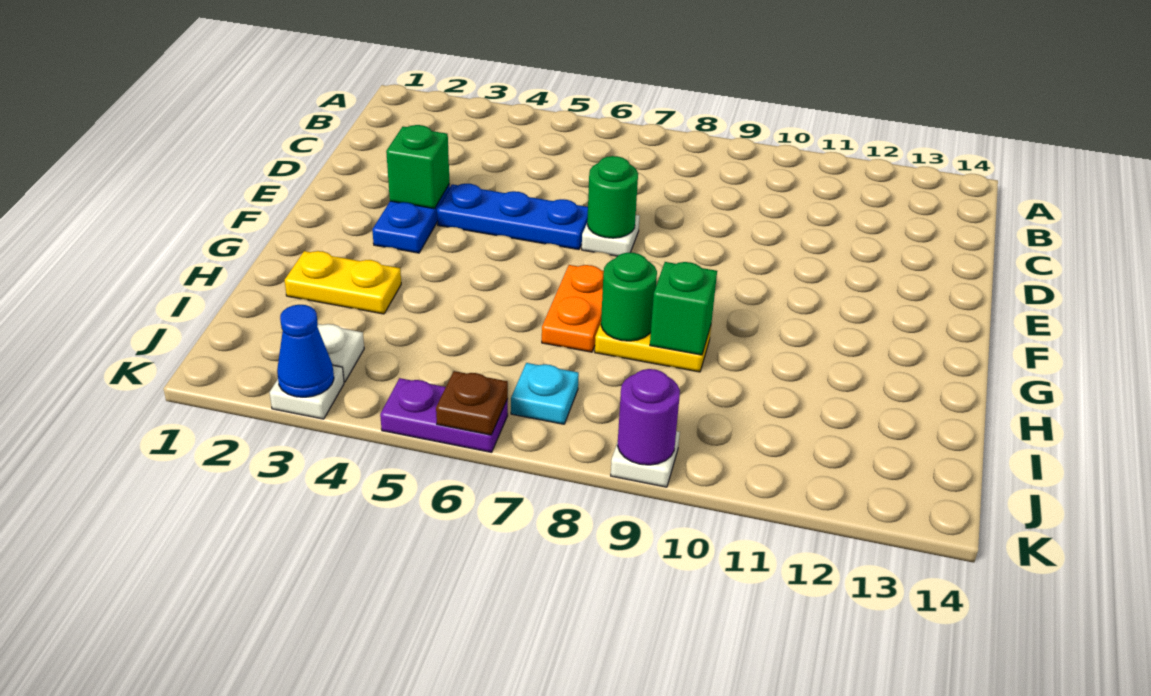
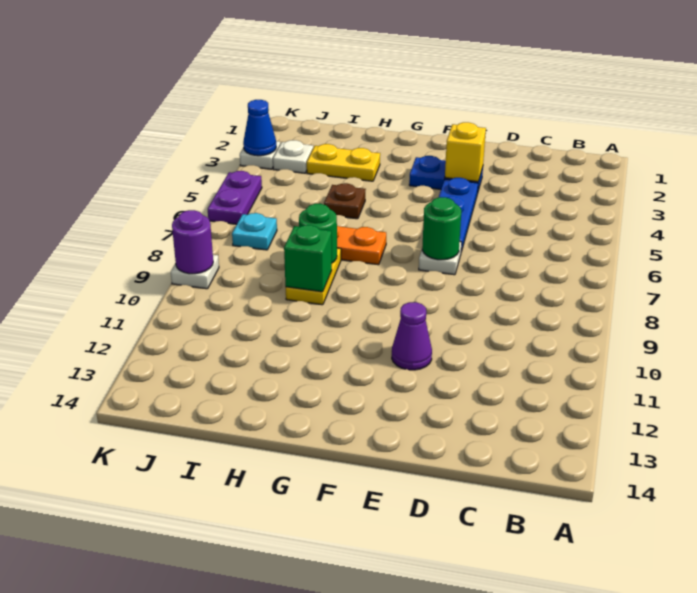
green brick E3 level 2 -> yellow brick E3 level 2
none -> purple cone E11 level 1
yellow plate H2:H3 level 1 -> yellow plate H3:I3 level 1
brown plate K6 level 2 -> brown plate H5 level 1

